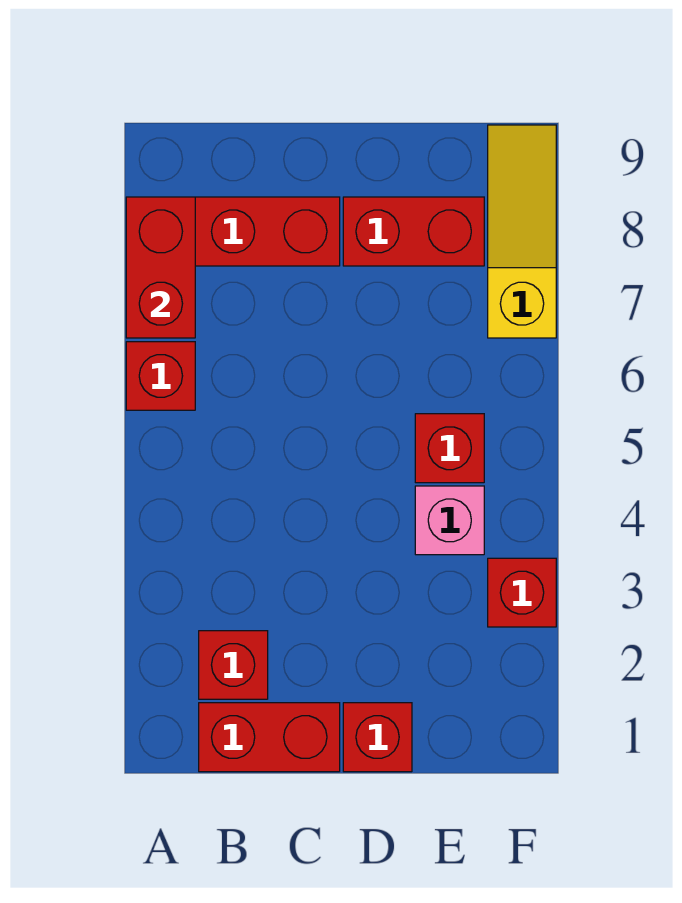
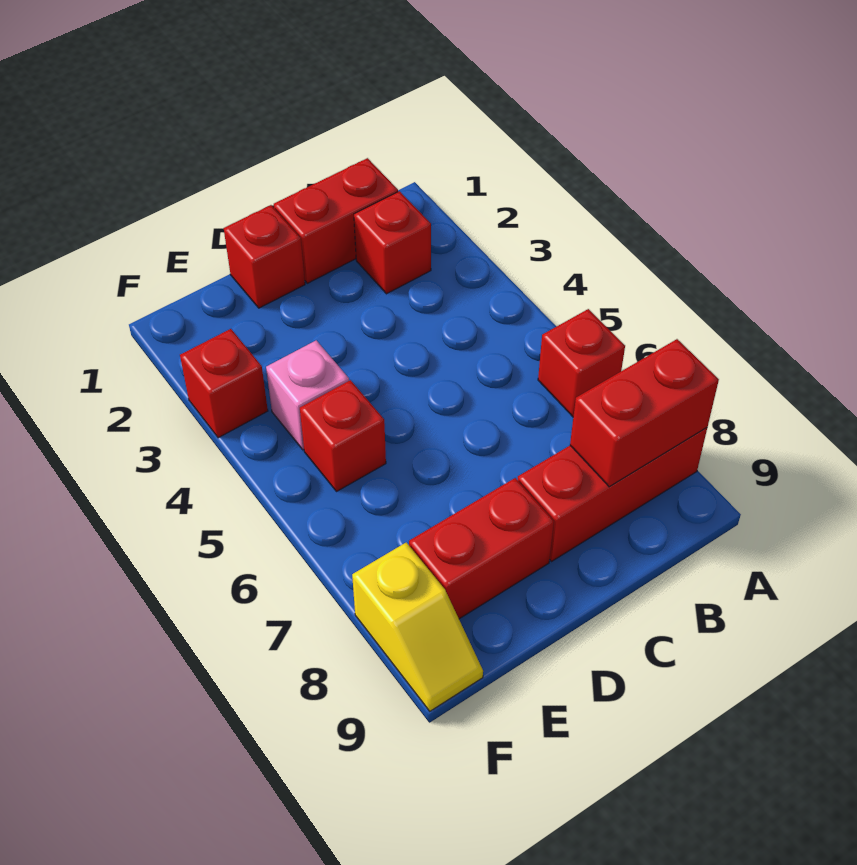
red brick A7:A8 level 2 -> red brick A8:B8 level 2
yellow slope F7:F9 level 1 top 7 -> yellow slope F8:F9 level 1 top 8

